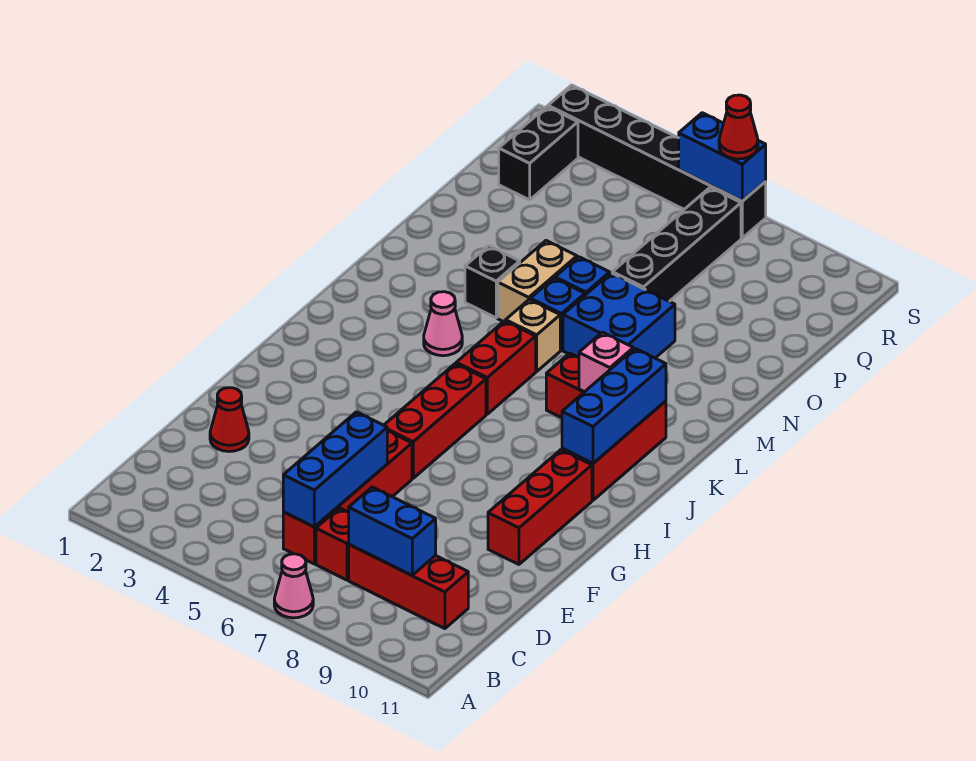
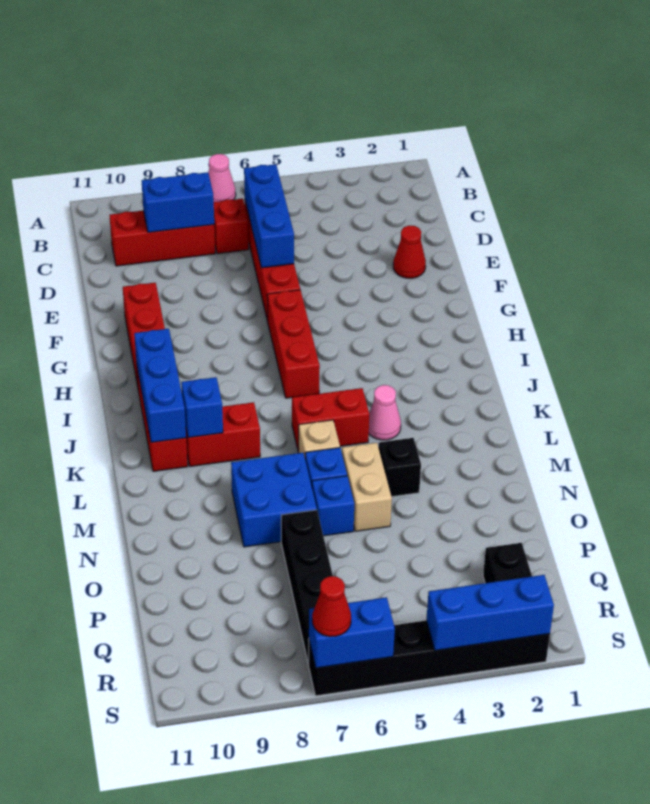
red brick J6:K6 level 1 -> red brick K5:K6 level 1
pink brick K9 level 2 -> blue brick K9 level 2
none -> blue brick S2:S4 level 2

